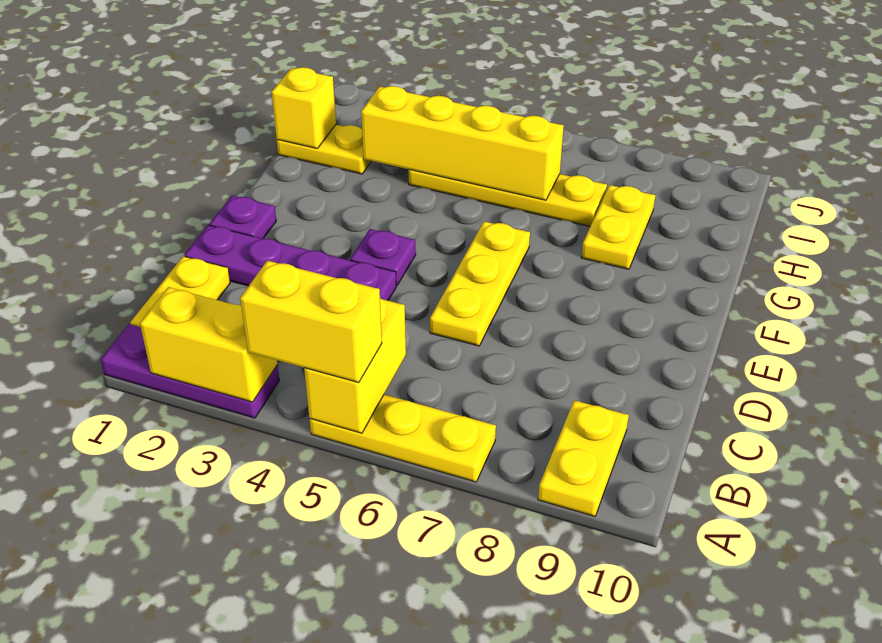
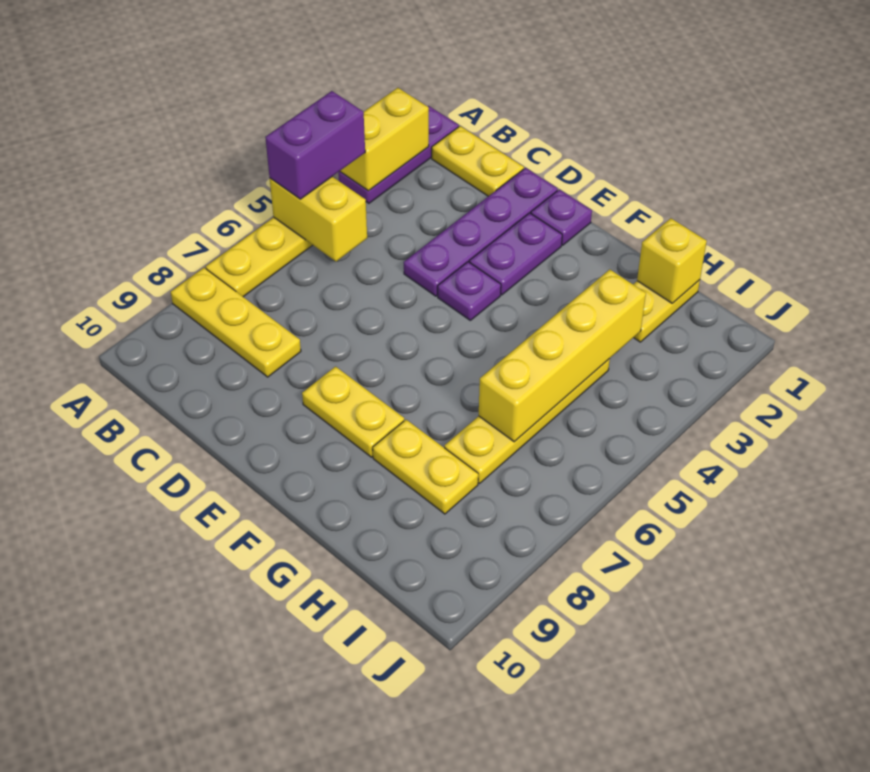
yellow brick A4:A5 level 3 -> purple brick A4:A5 level 3
yellow plate A9:B9 level 1 -> yellow plate E8:F8 level 1
yellow plate D6:F6 level 1 -> yellow plate A8:C8 level 1
none -> purple plate E2:E3 level 1

